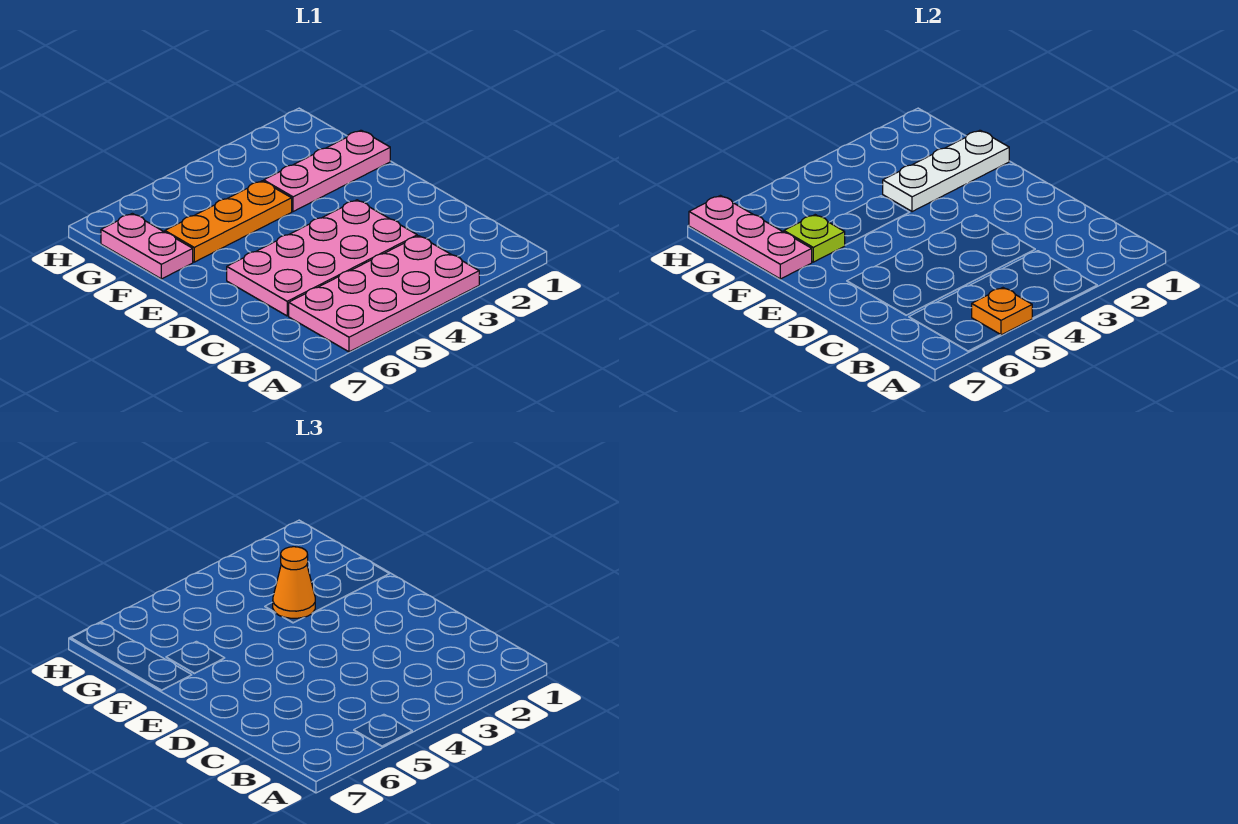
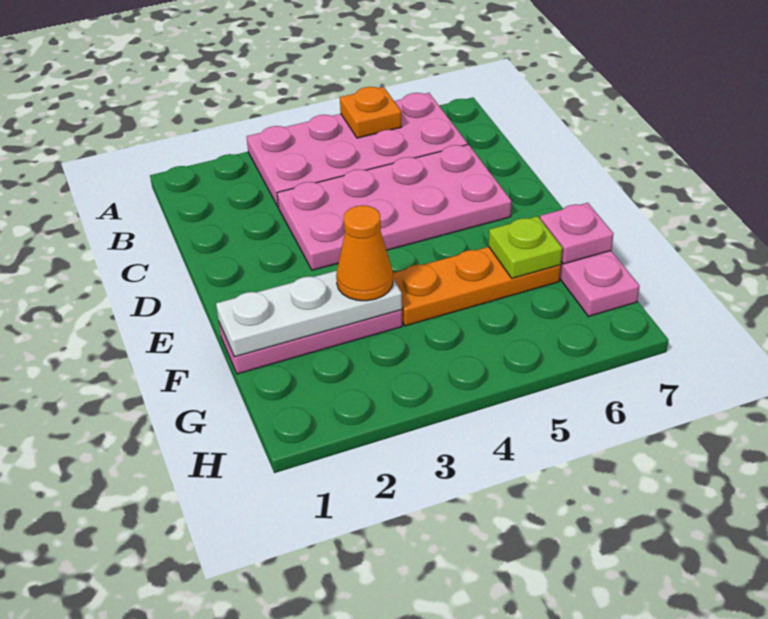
pink plate F7:H7 level 2 -> pink plate F7 level 2

